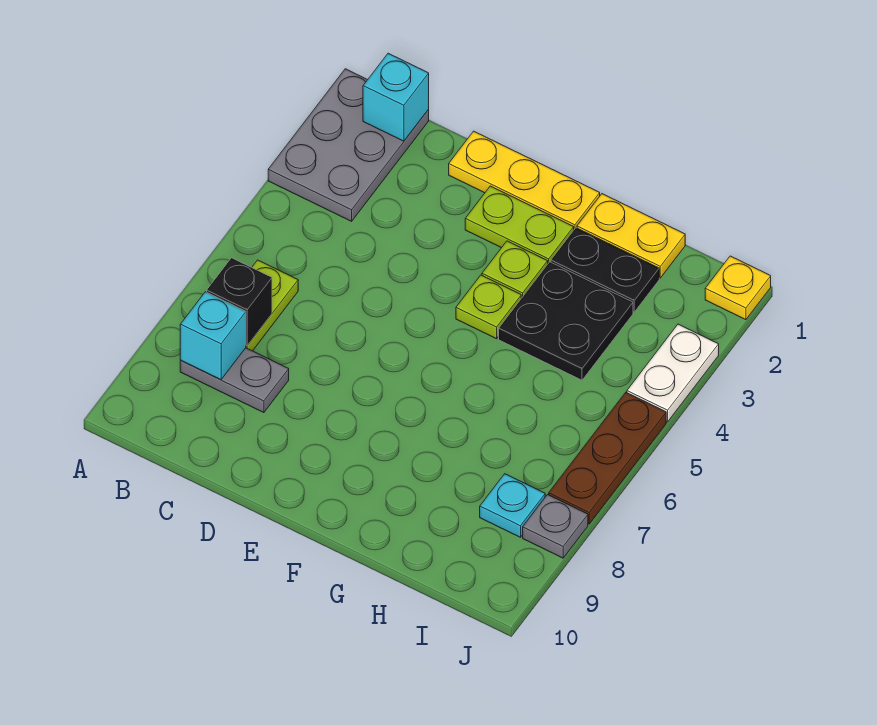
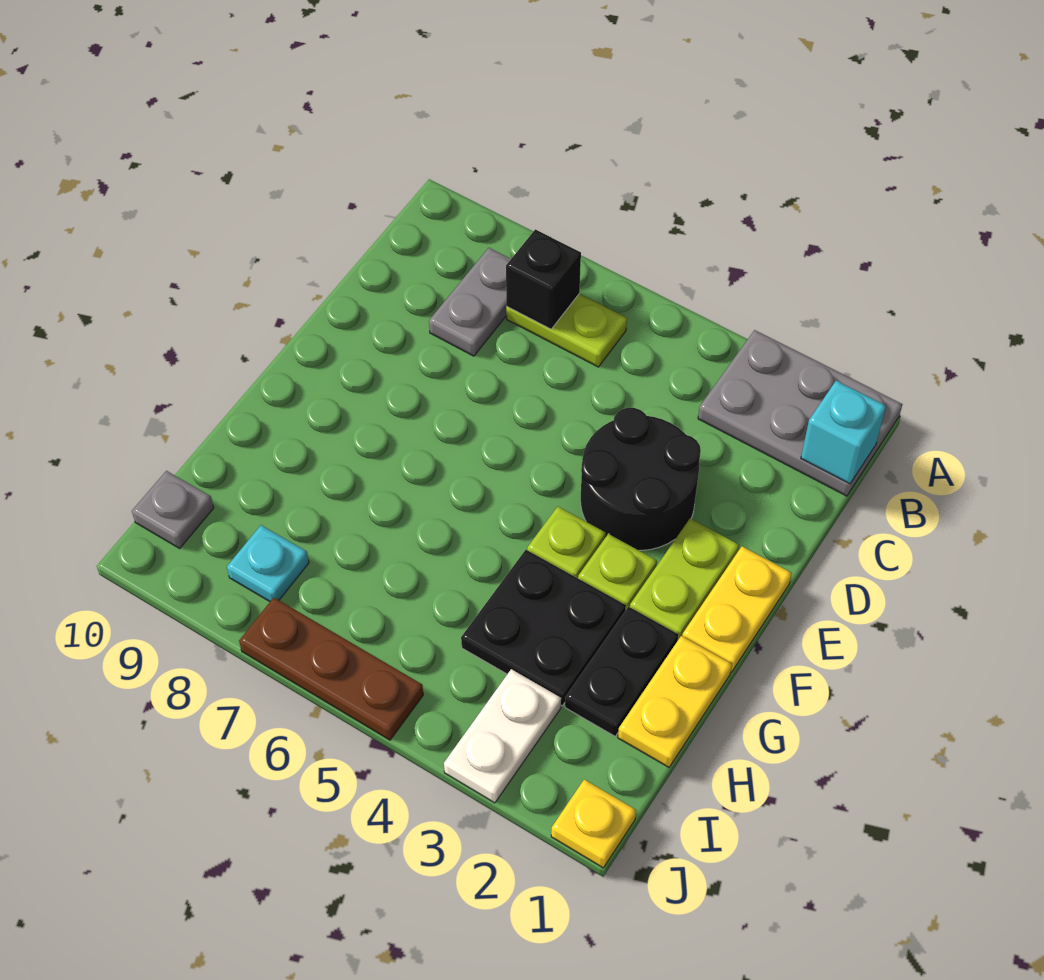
cyan brick B8 level 2 -> none
yellow plate D1:F1 level 1 -> yellow plate E1:F1 level 1
none -> black round brick D3:E4 level 1
white plate J3:J4 level 1 -> white plate I3:J3 level 1
grey plate J8 level 1 -> grey plate I10 level 1

